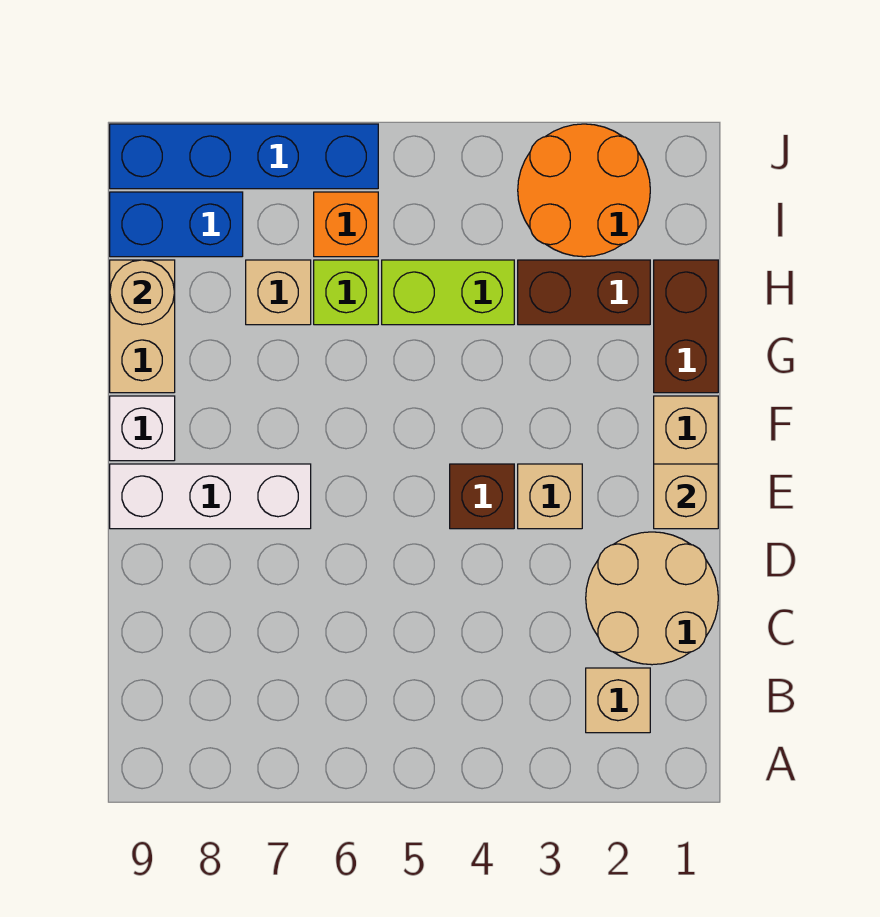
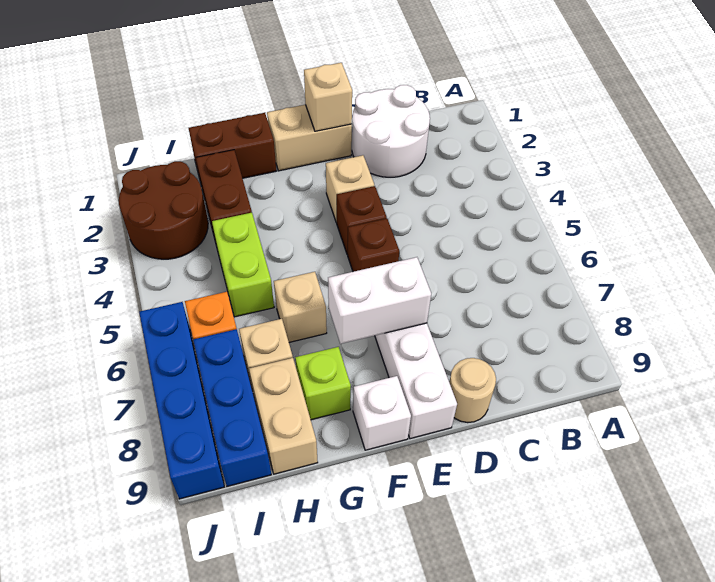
tan brick B2 level 1 -> tan brick G6 level 1
tan round brick C1:D2 level 1 -> white round brick C1:D2 level 1
none -> brown brick E5 level 1
none -> white brick E7:F7 level 2
tan brick G9:H9 level 1 -> tan brick H8:H9 level 1
lime brick H6 level 1 -> lime brick G8 level 1
tan round brick H9 level 2 -> tan round brick D9 level 1
orange round brick I2:J3 level 1 -> brown round brick I2:J3 level 1
blue brick I8:I9 level 1 -> blue brick I7:I9 level 1

